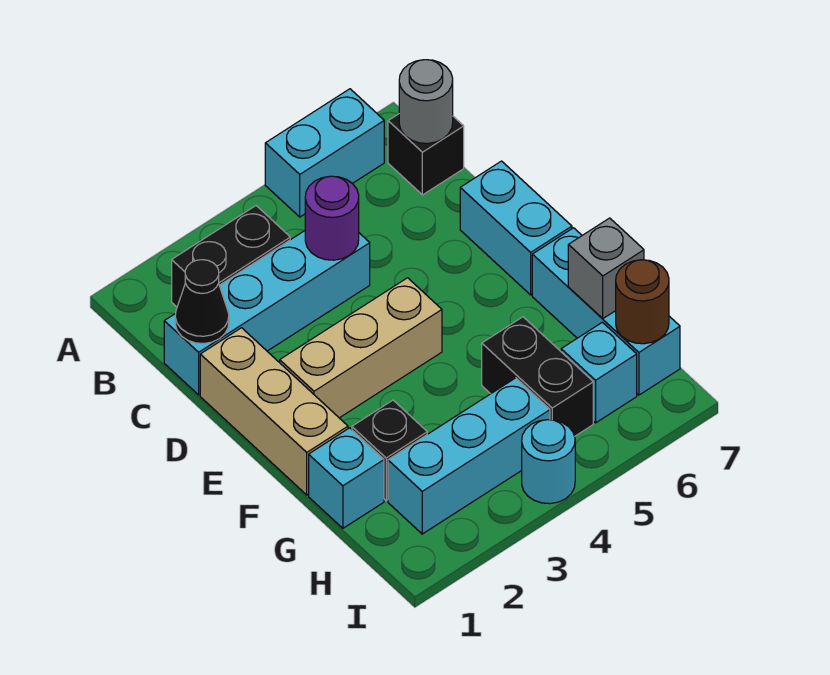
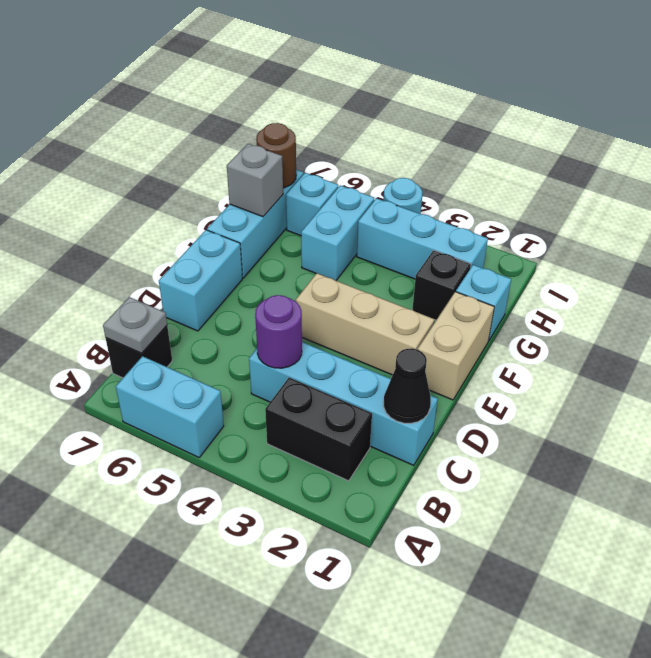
grey round brick B7 level 2 -> grey plate B7 level 2
tan brick D1:F1 level 1 -> tan brick E1:F1 level 1
black brick G5:H5 level 1 -> cyan brick G5:H5 level 1

